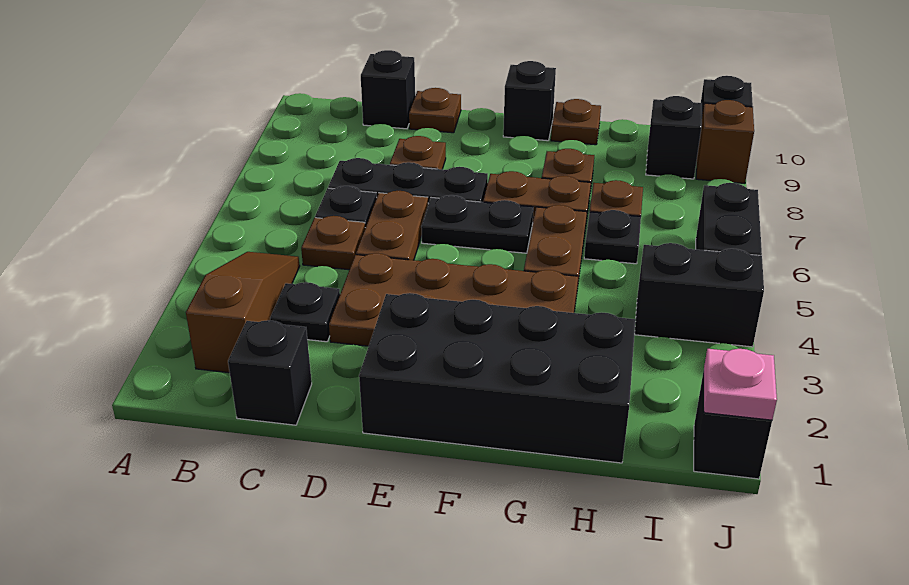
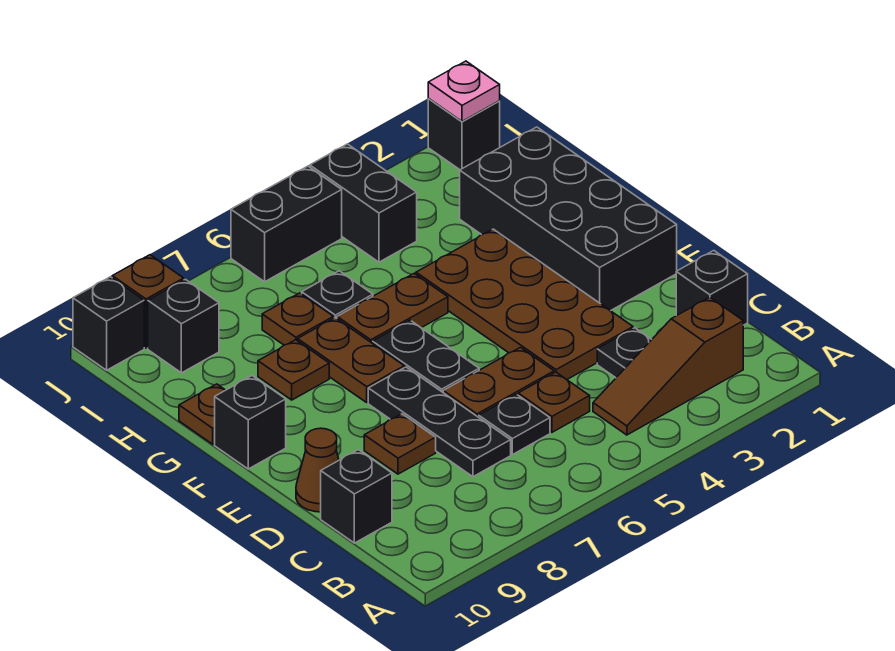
brown plate D10 level 1 -> brown cone D10 level 1

